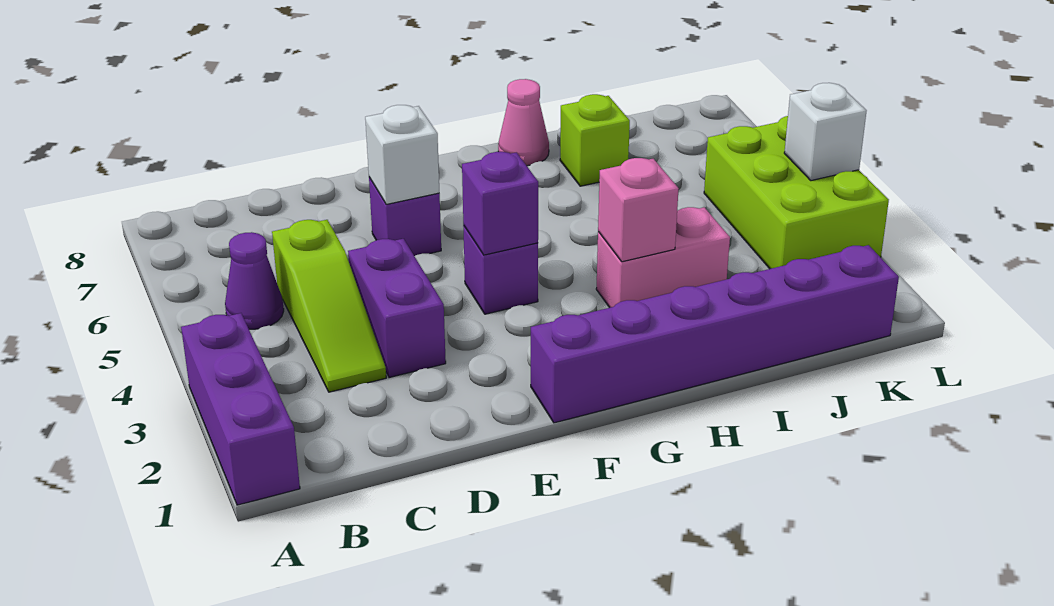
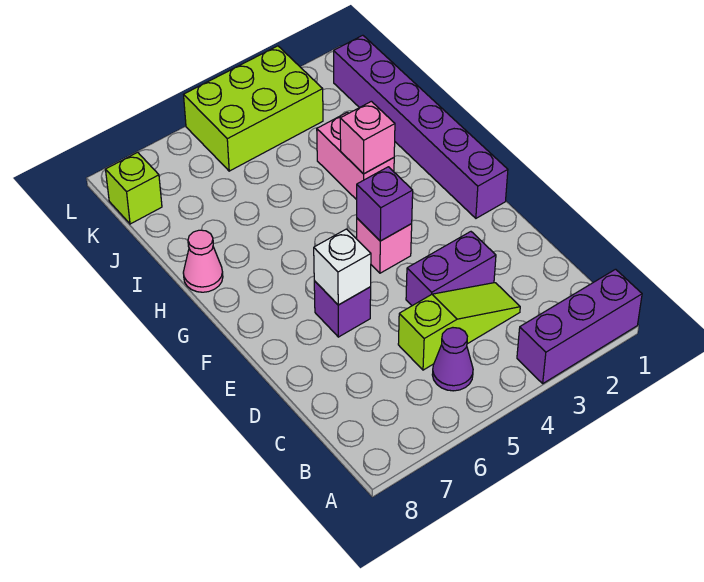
purple brick F4 level 1 -> pink brick F4 level 1
lime brick I7 level 1 -> lime brick K8 level 1
white brick L4 level 2 -> none

